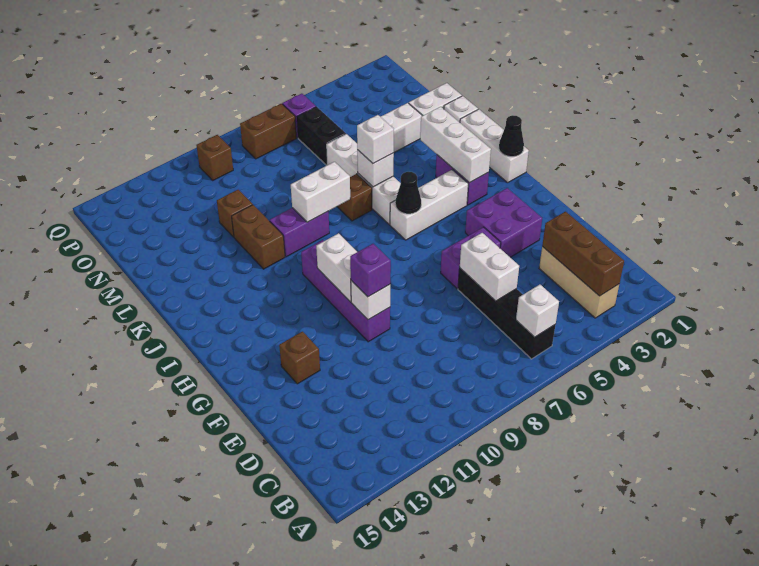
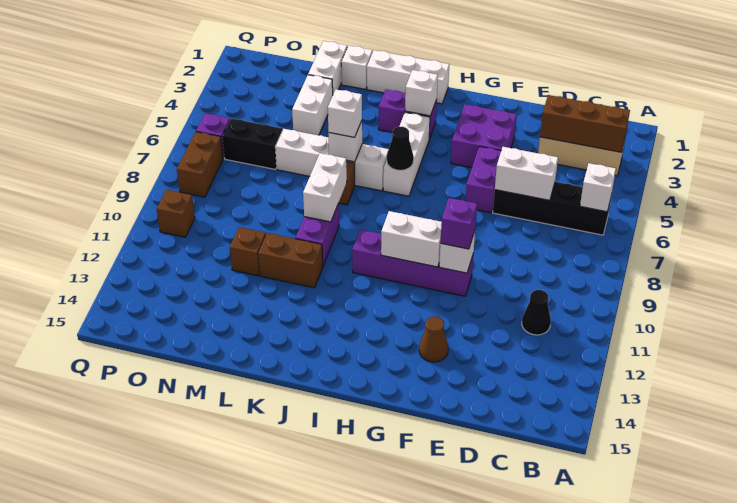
brown brick F13 level 1 -> brown cone F13 level 1
black cone I1 level 2 -> black cone C11 level 1
white brick I3:K3 level 2 -> white brick I3 level 2

